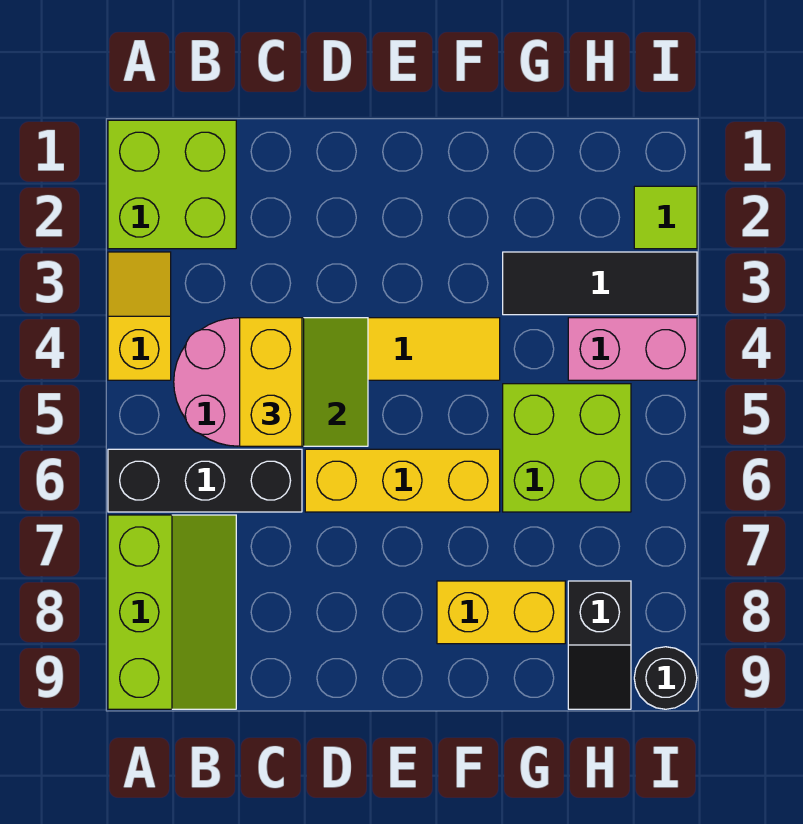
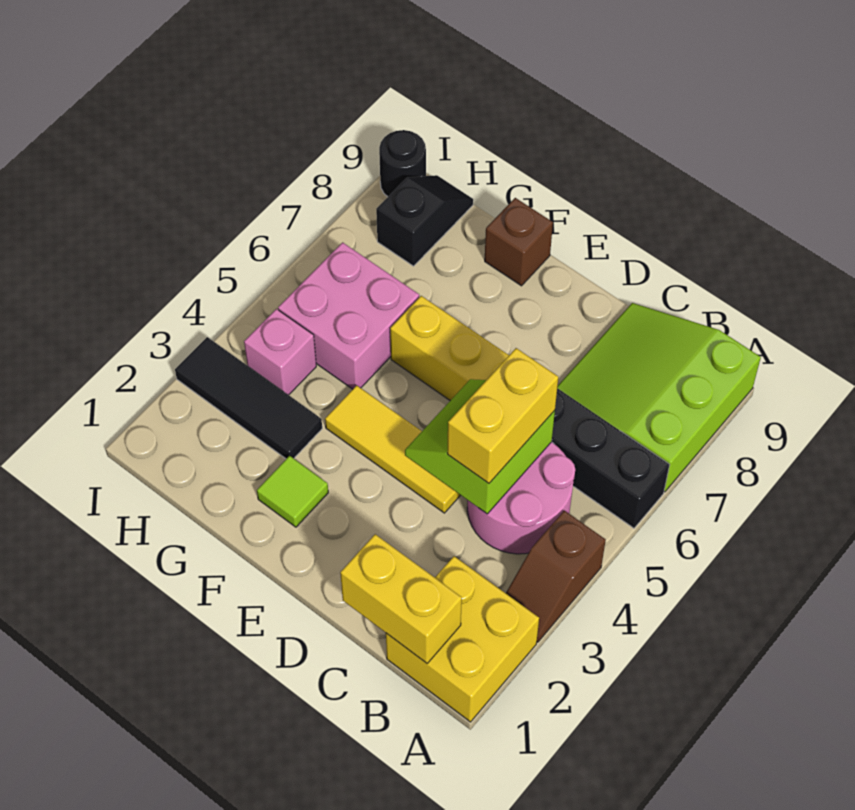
lime brick A1:B2 level 1 -> yellow brick A1:B2 level 1
yellow slope A3:A4 level 1 top 4 -> brown slope A3:A4 level 1 top 4
lime slope A7:B9 level 1 top A -> lime slope A7:C9 level 1 top A
yellow brick F8:G8 level 1 -> yellow brick B1:C1 level 2
none -> brown brick F9 level 1
lime brick G5:H6 level 1 -> pink brick G5:H6 level 1
pink brick H4:I4 level 1 -> pink brick H4 level 1
lime tile I2 level 1 -> lime tile F2 level 1

